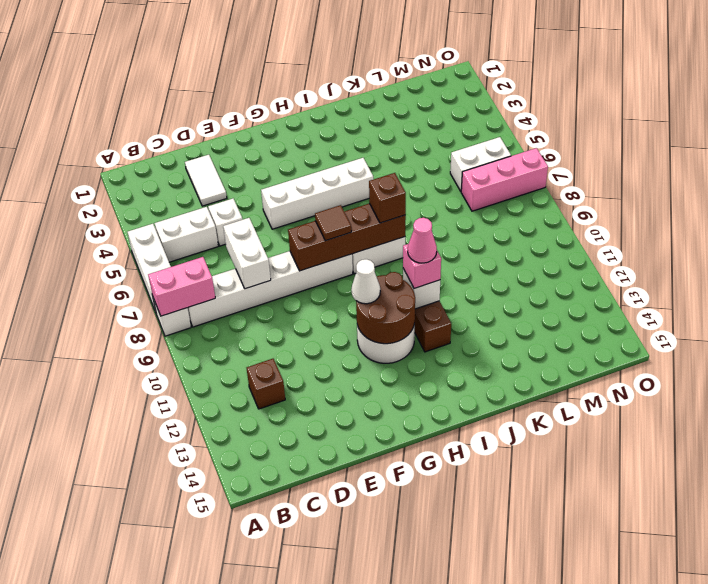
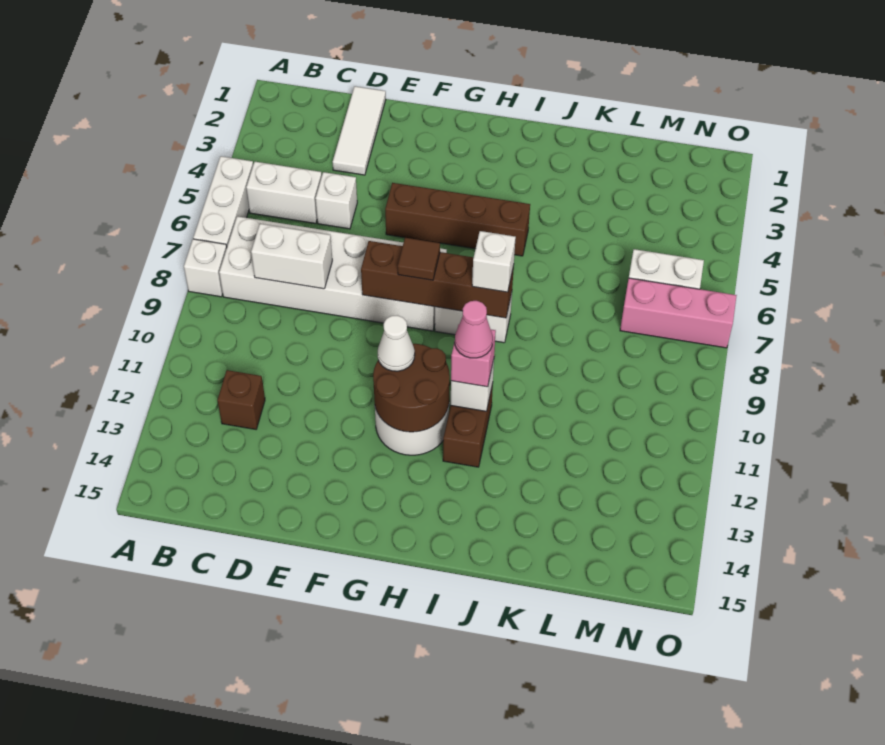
pink brick A8:B8 level 2 -> none
white brick B8:G8 level 1 -> white brick B7:G8 level 1
white tile D2:D3 level 1 -> white tile D1:D3 level 1
white brick D7:D8 level 2 -> white brick C8:D8 level 2
white brick F5:I5 level 1 -> brown brick F5:I5 level 1
brown brick I8 level 3 -> white brick I8 level 3

